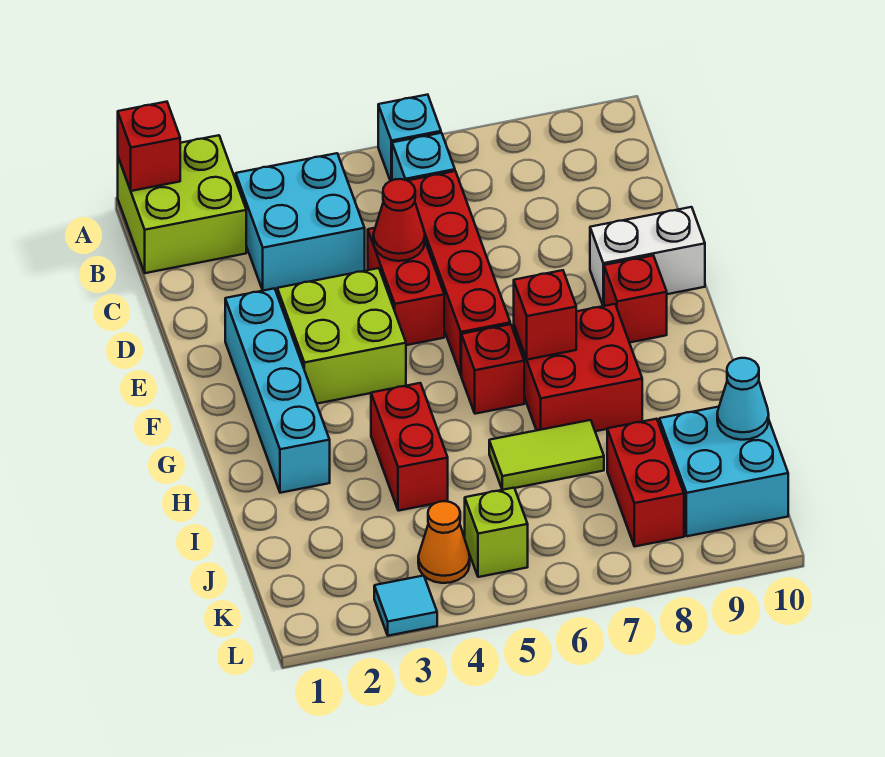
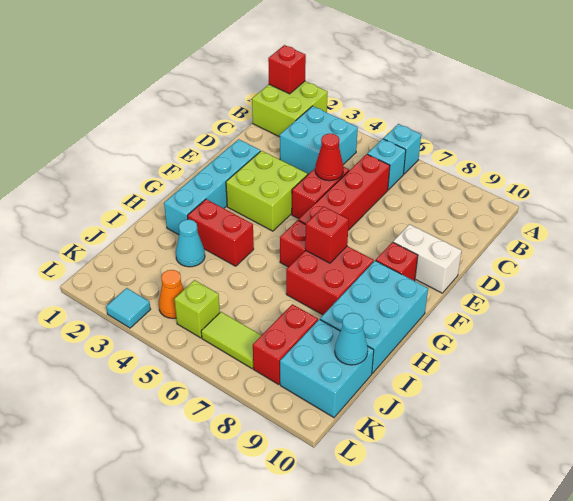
none -> cyan brick G9:I10 level 1
red brick H4:I4 level 1 -> red brick H3:H4 level 1
none -> cyan cone I3 level 1
lime tile I6:I7 level 1 -> lime tile K6:K7 level 1

